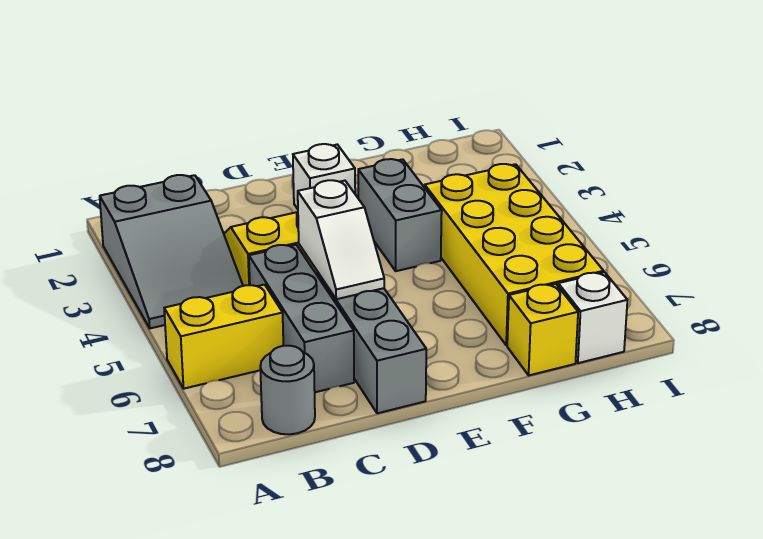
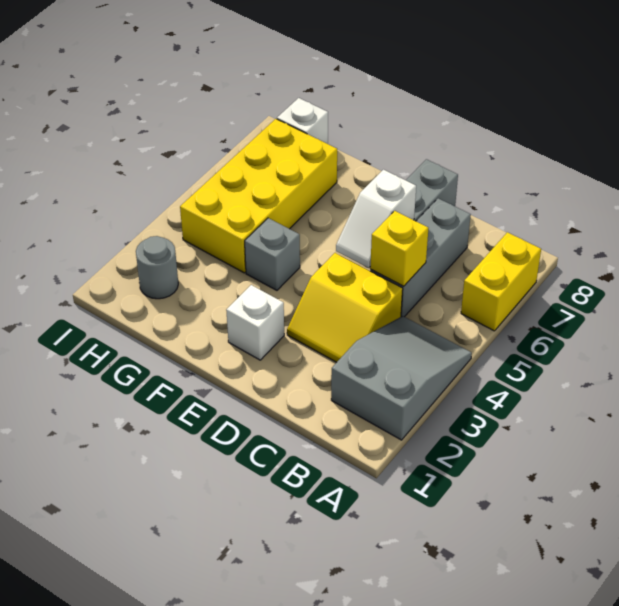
yellow brick A6:B6 level 1 -> yellow brick A6:A7 level 1
grey round brick B8 level 1 -> grey round brick H2 level 1
white slope D5:D6 level 2 top 5 -> white slope D5:D6 level 2 top 6
grey brick F3:F4 level 1 -> grey brick F4 level 1
yellow brick G8 level 1 -> yellow brick C5 level 2

